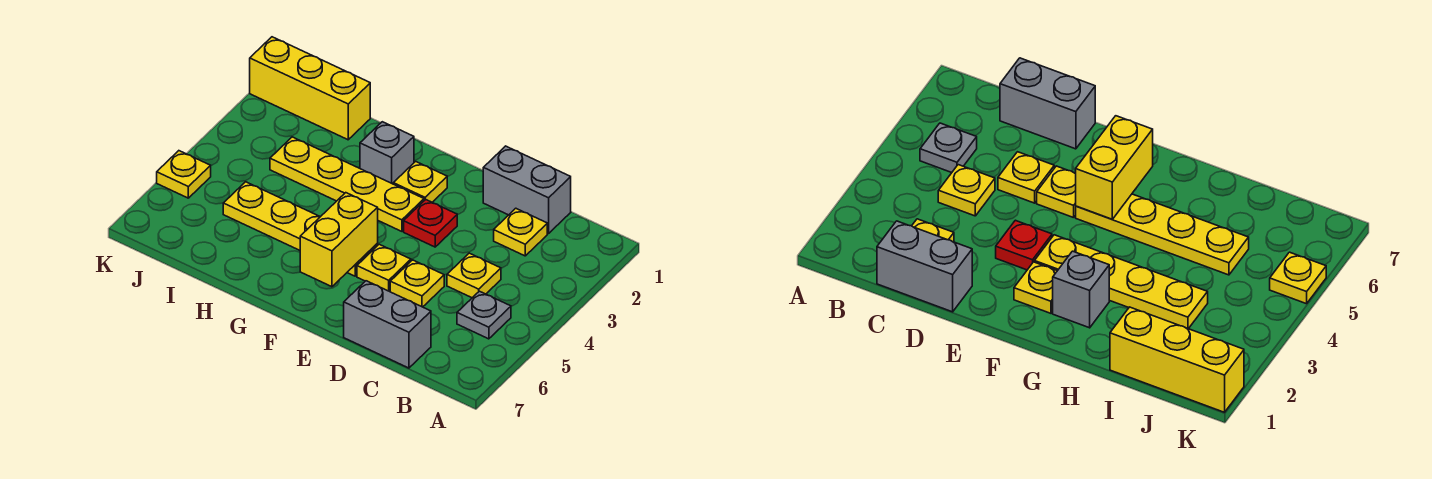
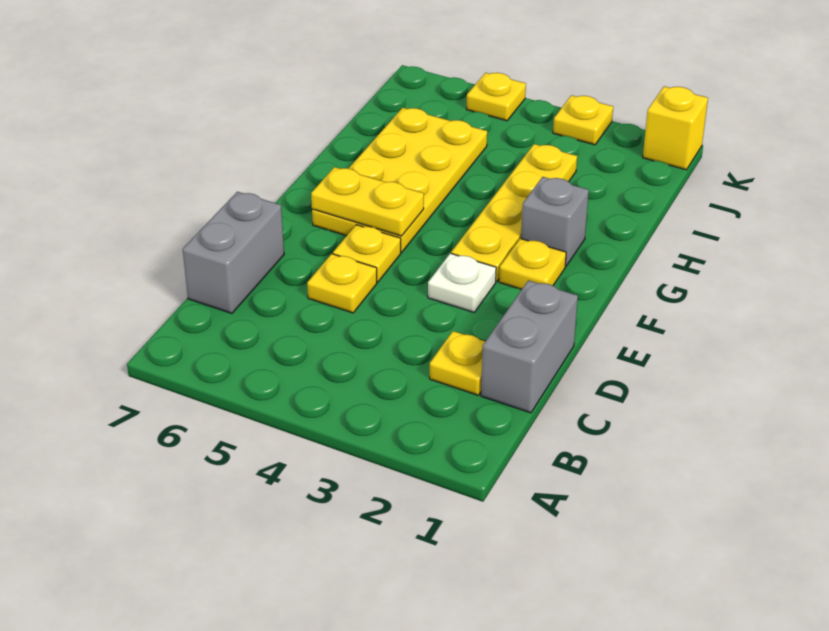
grey plate B5 level 1 -> none
yellow plate C4 level 1 -> yellow plate K3 level 1
red plate E3 level 1 -> white plate E3 level 1
yellow plate F5:I5 level 1 -> yellow plate F5:I6 level 1
yellow brick F5:F6 level 2 -> yellow plate F5:F6 level 2
yellow brick I1:K1 level 1 -> yellow brick K1 level 1

